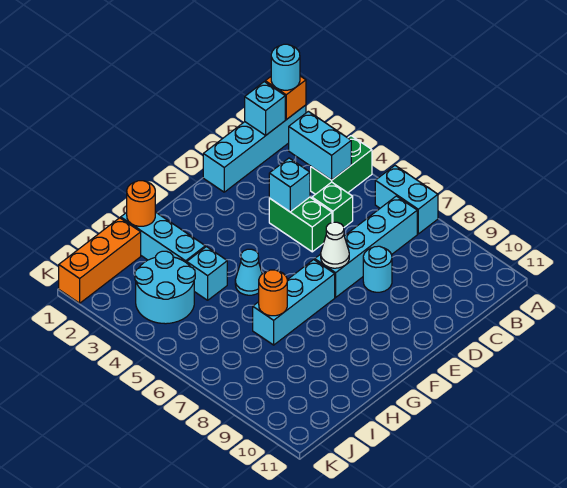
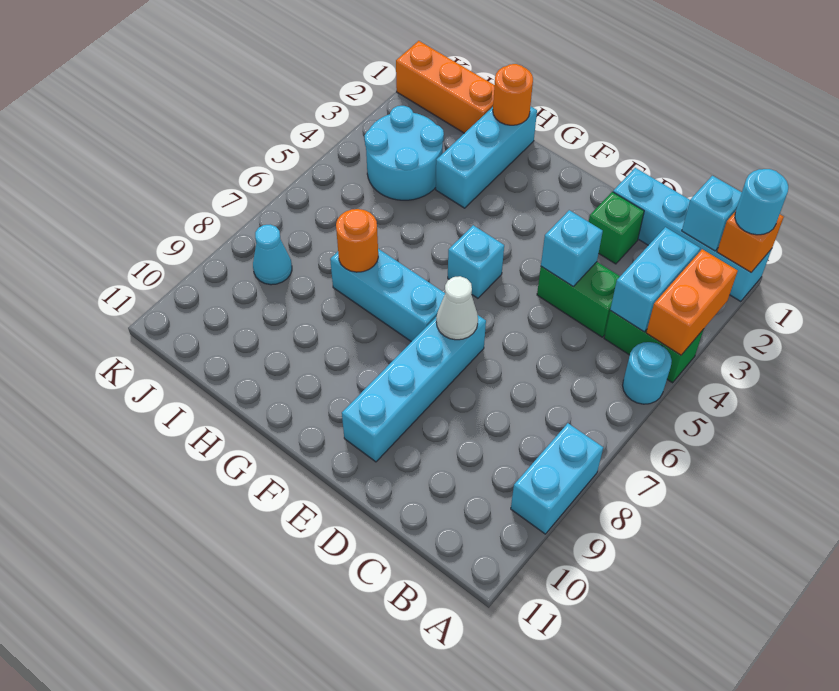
none -> orange brick A3:A4 level 2
cyan brick A6:A7 level 1 -> cyan brick A8:A9 level 1
cyan brick B7:E7 level 1 -> cyan brick E7:E10 level 1
green brick C5 level 1 -> green brick D2 level 1
green brick D4:D5 level 1 -> green brick C4:D4 level 1
cyan round brick D8 level 1 -> cyan round brick A5 level 1
cyan cone G5 level 1 -> cyan cone J8 level 1
cyan brick H4 level 1 -> cyan brick F5 level 1

